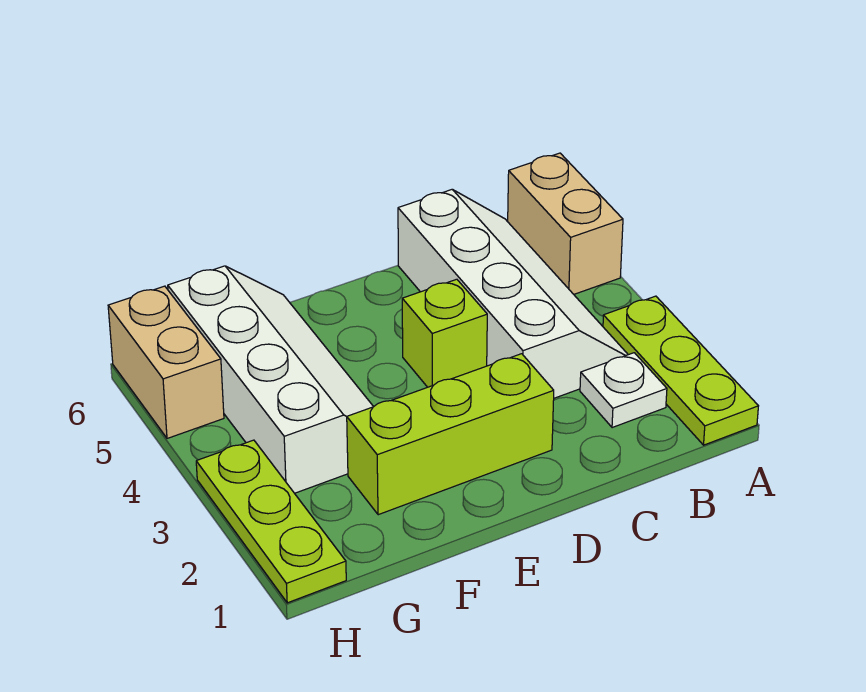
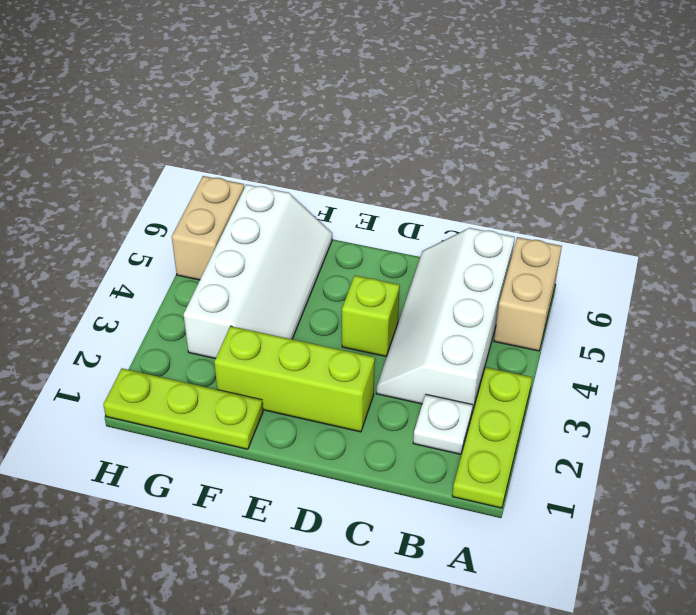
white slope B3:C6 level 1 top C -> white slope B3:C6 level 1 top B
lime plate H1:H3 level 1 -> lime plate F1:H1 level 1

